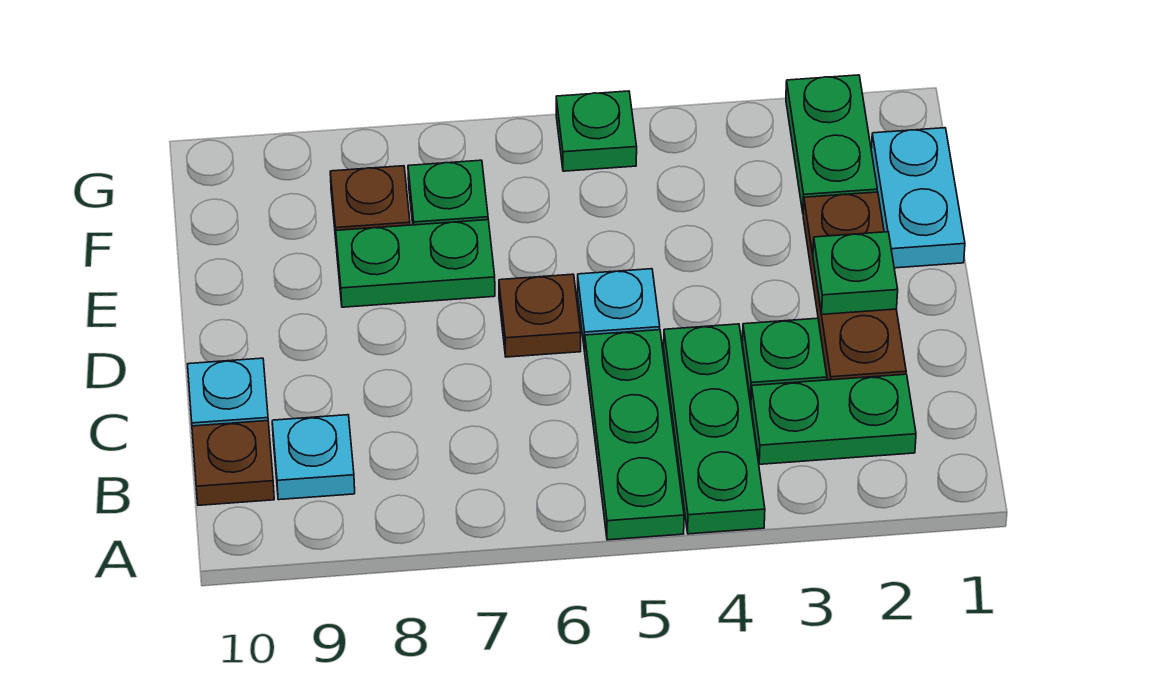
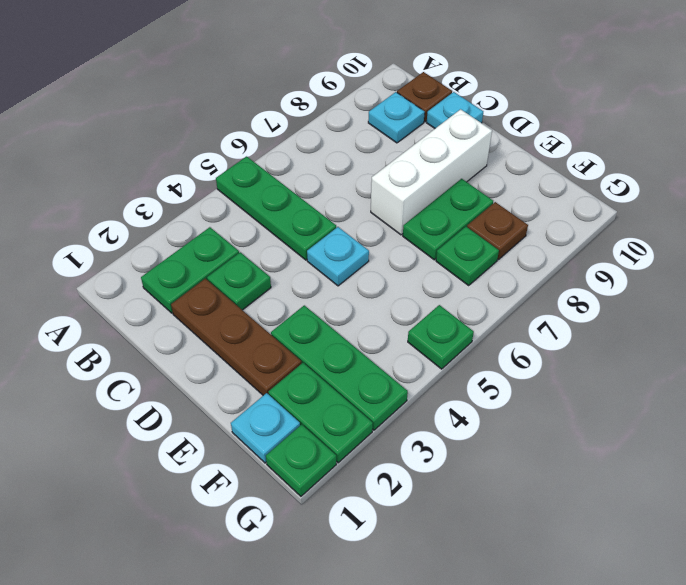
green plate A4:C4 level 1 -> green plate E3:G3 level 1
green plate D2 level 2 -> green plate G1 level 1
brown plate D6 level 1 -> none
none -> white brick D7:D9 level 1
cyan plate E1:F1 level 1 -> cyan plate F1 level 1

